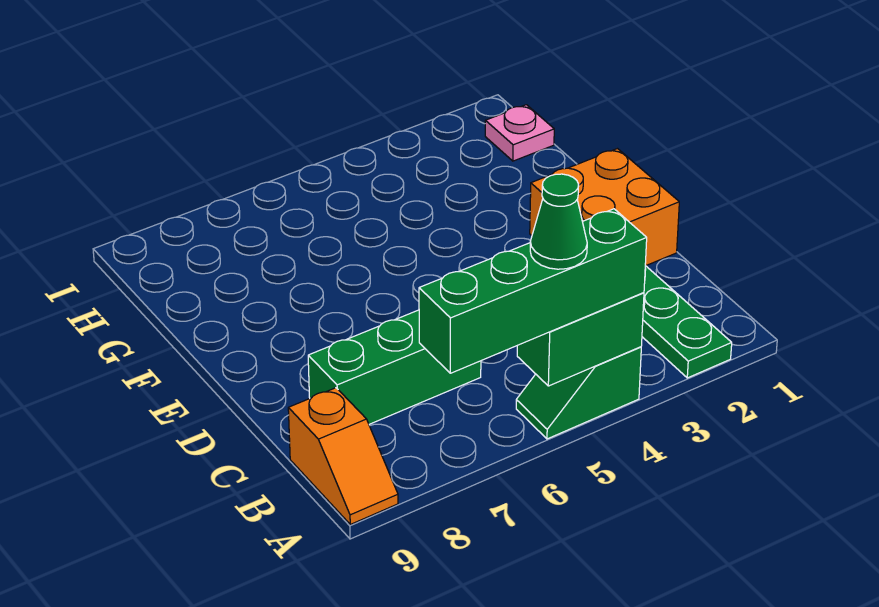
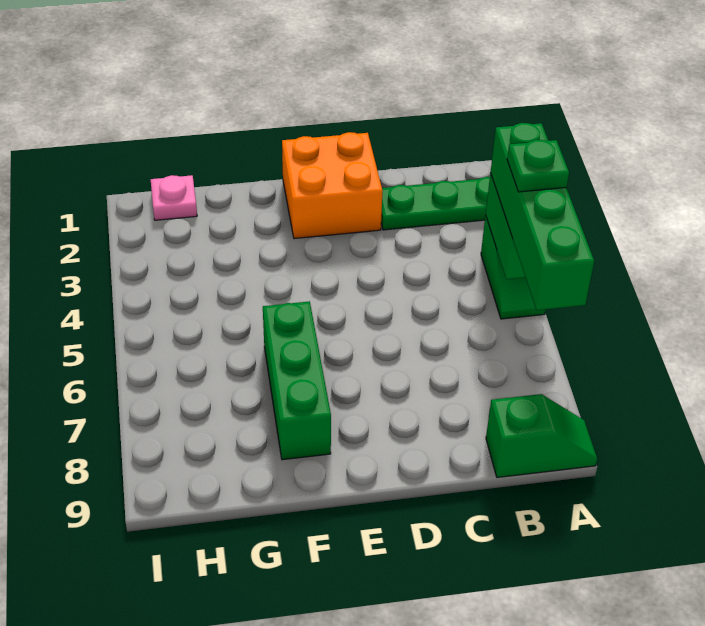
green cone A5 level 4 -> green plate A5 level 4
orange slope A9:B9 level 1 top B -> green slope A9:B9 level 1 top B
green brick C6:C8 level 1 -> green brick F6:F8 level 1

